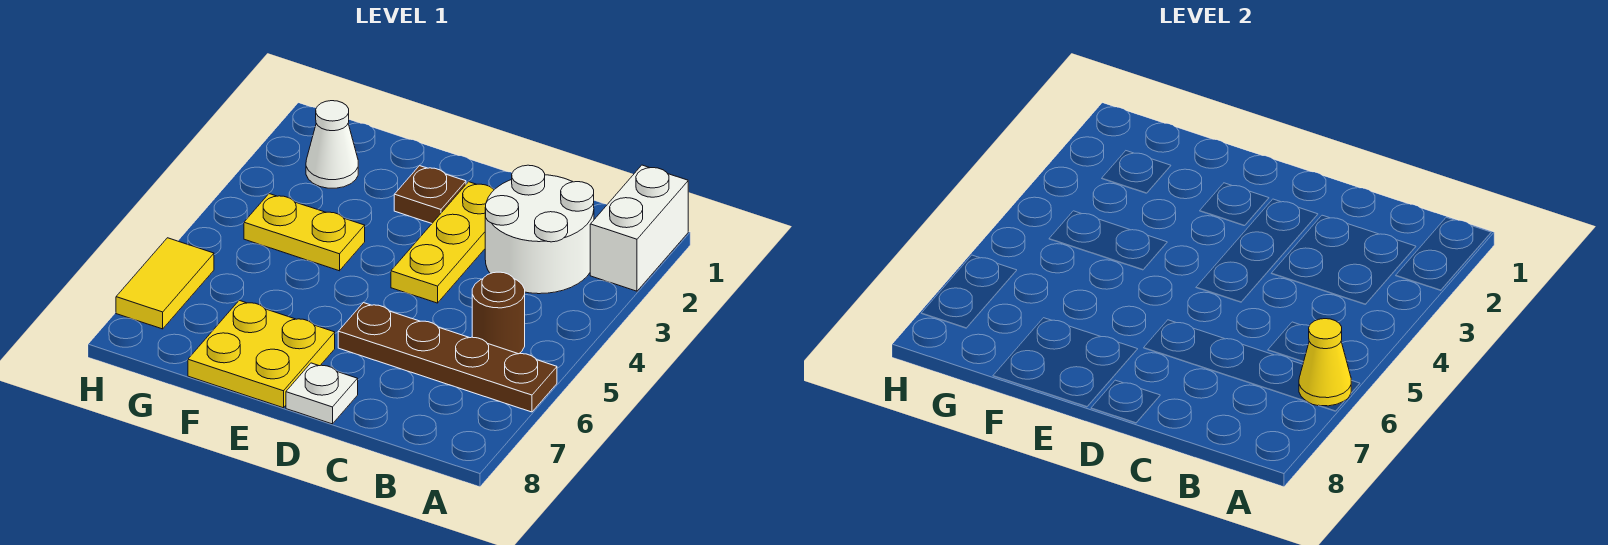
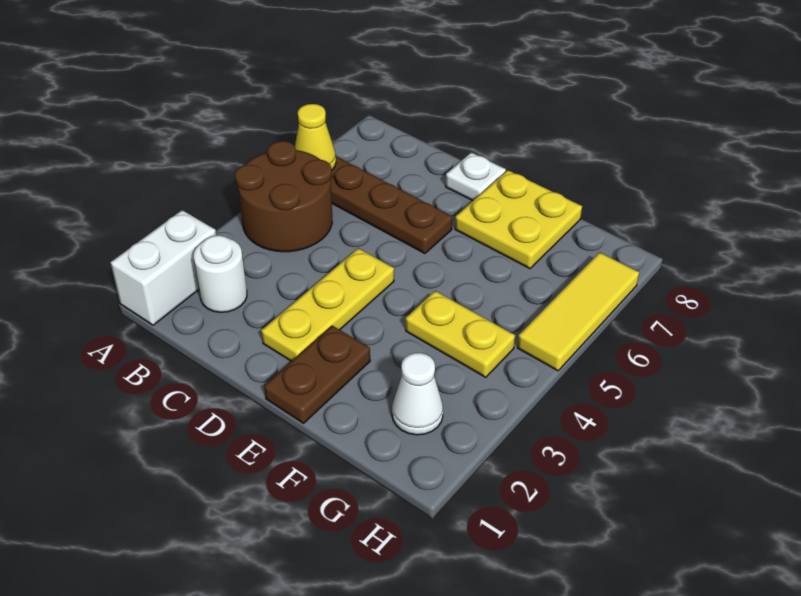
white round brick B2:C3 level 1 -> white round brick B2 level 1
brown round brick B5 level 1 -> brown round brick A4:B5 level 1
brown plate E2 level 1 -> brown plate E1:E2 level 1
yellow tile H6:H7 level 1 -> yellow tile H5:H7 level 1

